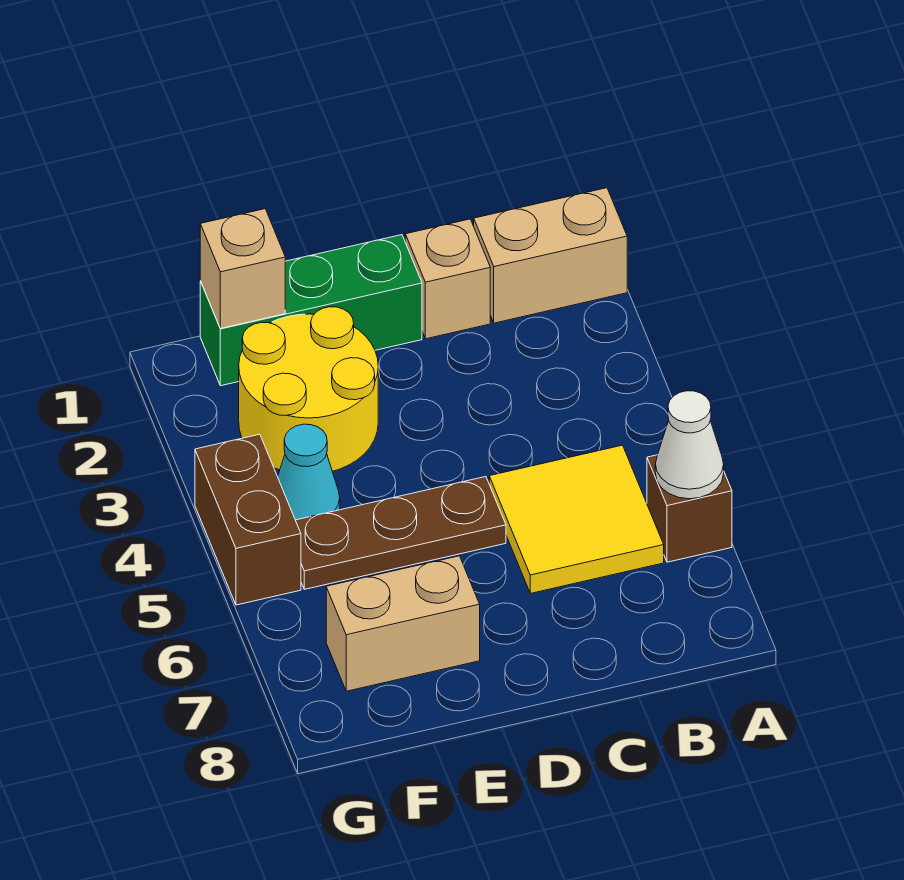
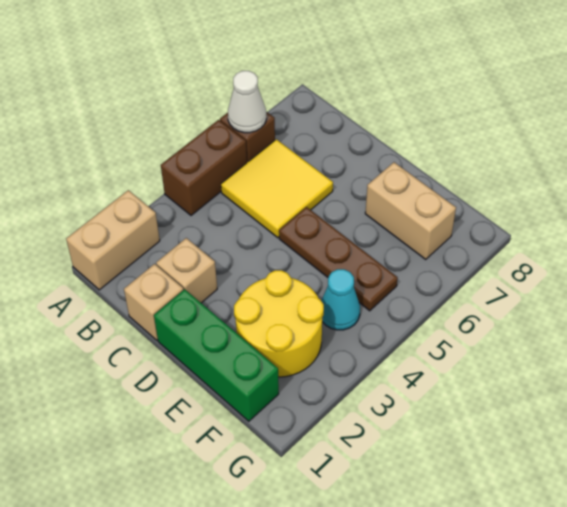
tan brick A1:B1 level 1 -> tan brick A1:A2 level 1
tan brick F1 level 2 -> tan brick C2 level 1
brown brick G4:G5 level 1 -> brown brick A4:A5 level 1

